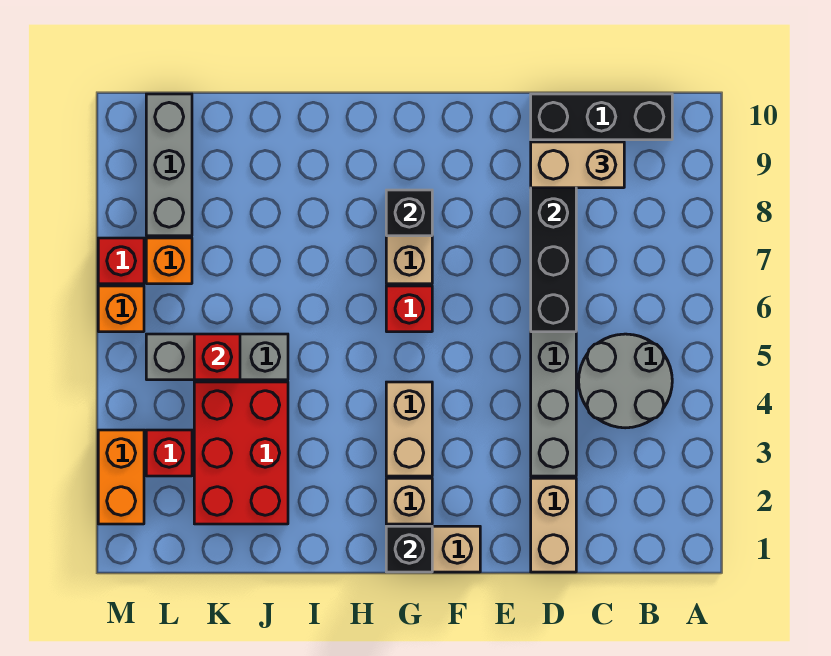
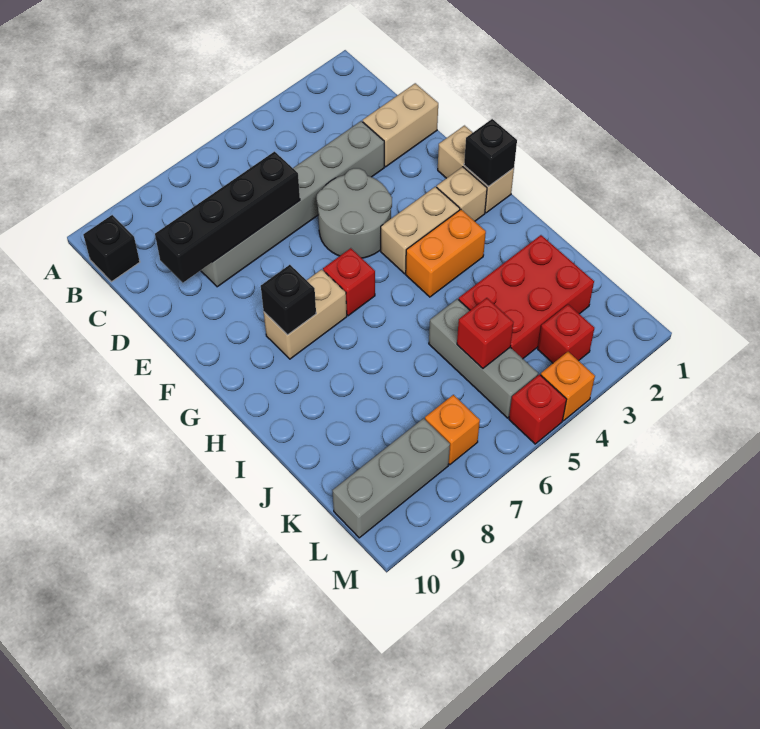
grey round brick B4:C5 level 1 -> grey round brick E4:F5 level 1
black brick B10:D10 level 1 -> black brick B10 level 1
tan brick C9:D9 level 3 -> none
orange brick M2:M3 level 1 -> orange brick H3:H4 level 1
orange brick M6 level 1 -> orange brick M4 level 1
red brick M7 level 1 -> red brick M5 level 1

